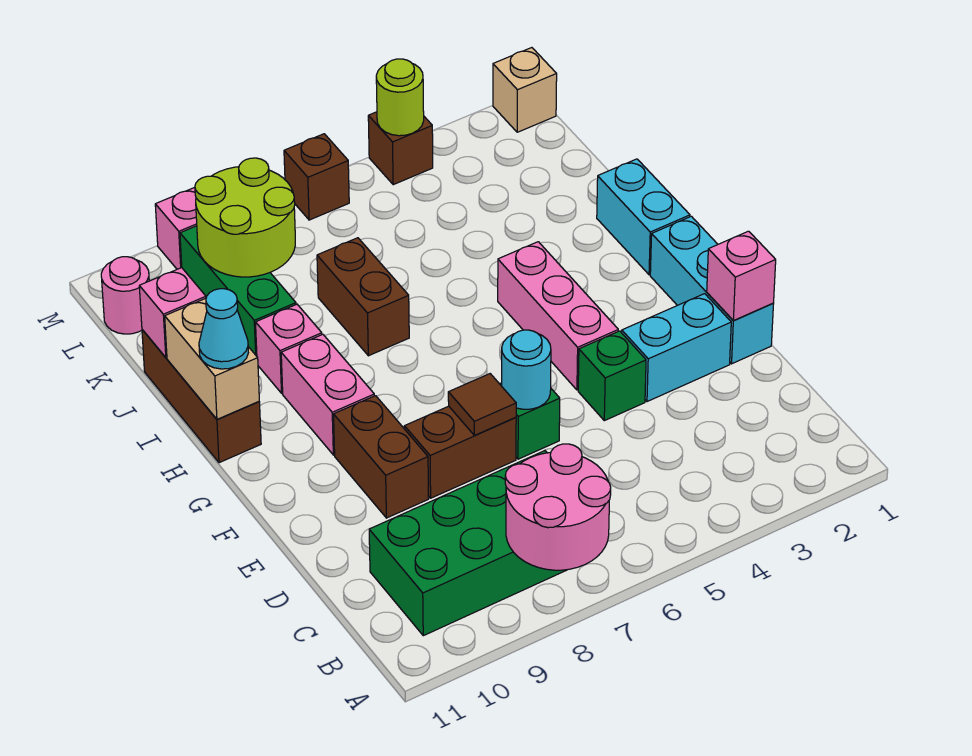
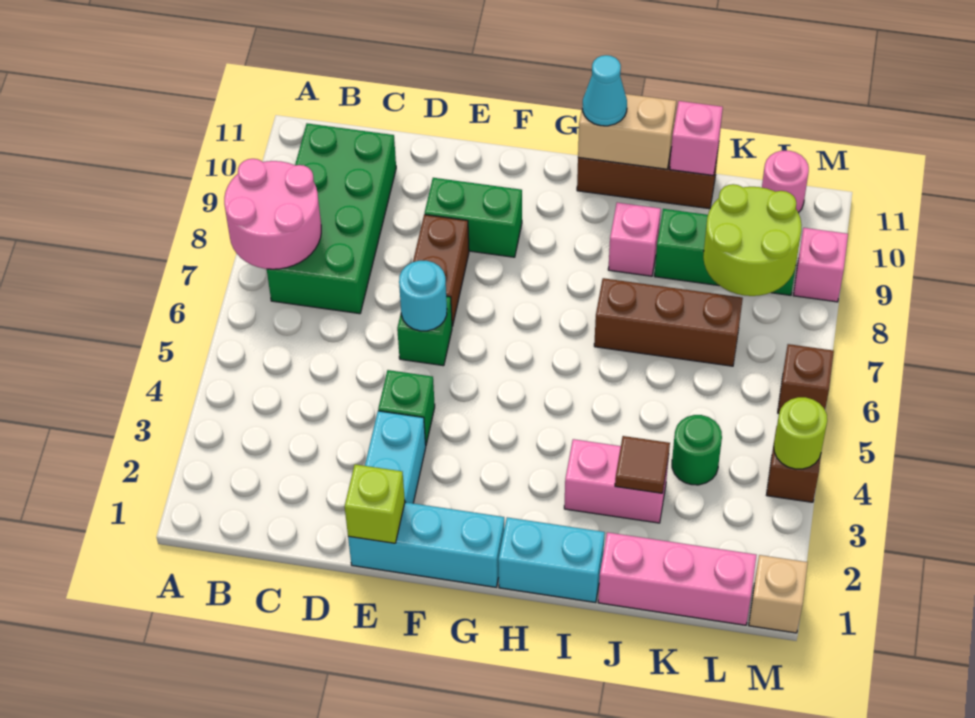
pink brick E1 level 2 -> lime brick E1 level 2
brown tile E7 level 2 -> brown tile J3 level 2
brown brick E9:F9 level 1 -> green brick E9:F9 level 1
pink brick F4:H4 level 1 -> pink brick J1:L1 level 1
pink brick G9:H9 level 1 -> pink brick I3:J3 level 1
brown brick I7:J7 level 1 -> brown brick I7:K7 level 1
none -> green round brick K4 level 1

